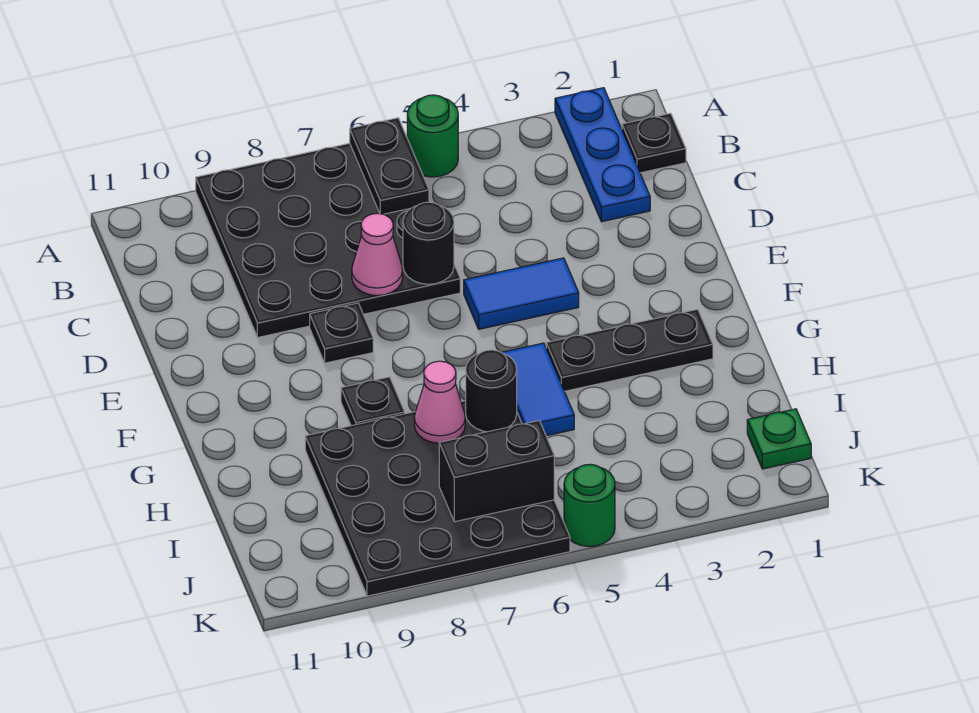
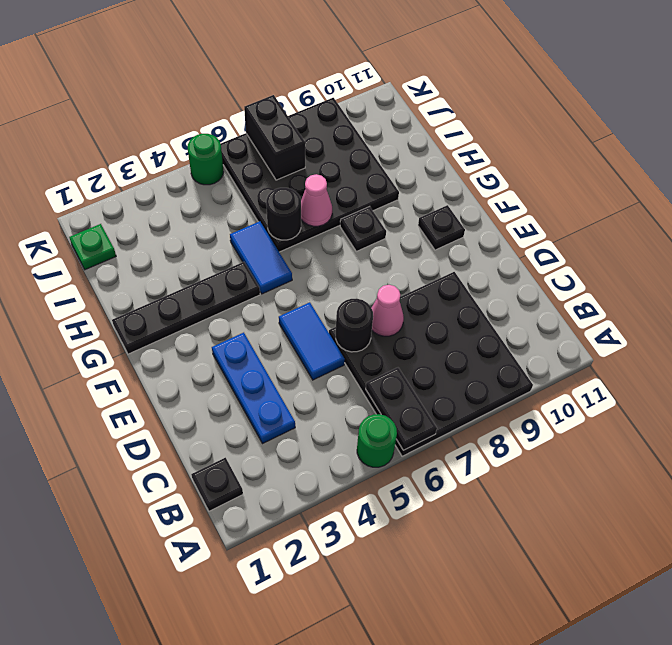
blue plate A2:C2 level 1 -> blue plate C3:E3 level 1
blue tile E4:E5 level 1 -> blue tile D5:E5 level 1
black plate E8 level 1 -> black plate F10 level 1
black plate G2:G4 level 1 -> black plate G1:G4 level 1
black brick J6:J7 level 2 -> black brick J7:K7 level 2

